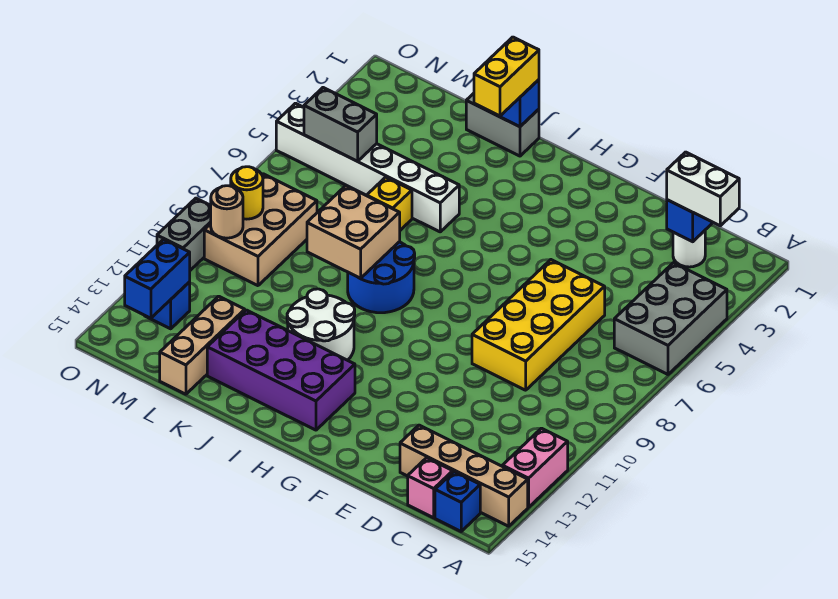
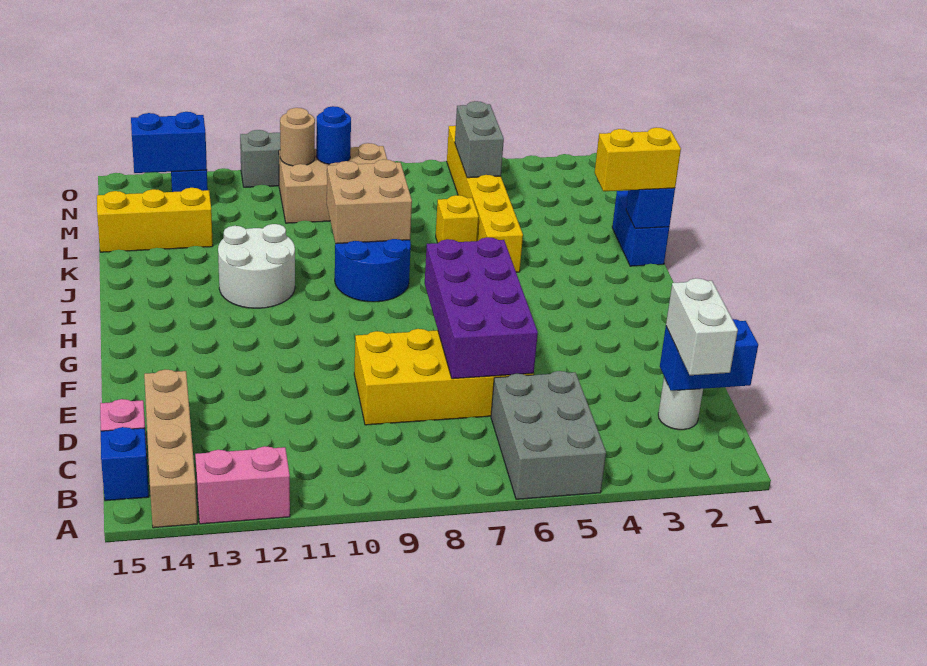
grey brick A4:B6 level 1 -> grey brick A5:C6 level 1
purple brick H13:K14 level 1 -> purple brick D6:G7 level 2
grey brick J1:K1 level 1 -> blue brick J1:K1 level 1
white brick J5:O5 level 1 -> yellow brick J5:O5 level 1
tan brick L13:L15 level 1 -> yellow brick L13:L15 level 1
yellow round brick N9 level 2 -> blue round brick N9 level 2

